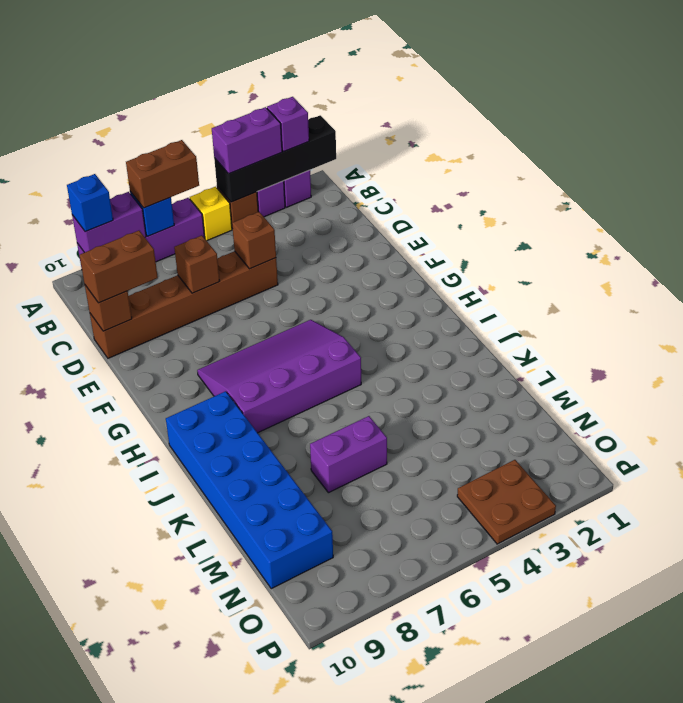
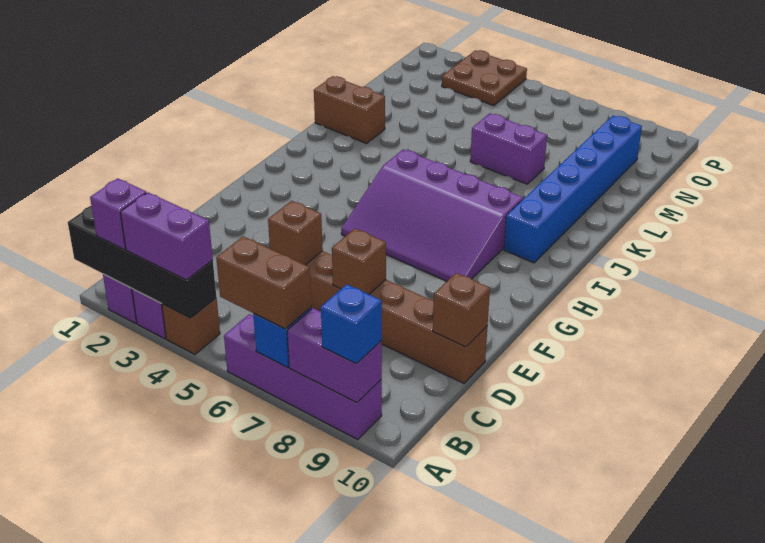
yellow brick A5 level 1 -> none
brown brick D9:D10 level 3 -> brown brick K1:K2 level 1
blue brick I9:N10 level 1 -> blue brick I9:N9 level 1

